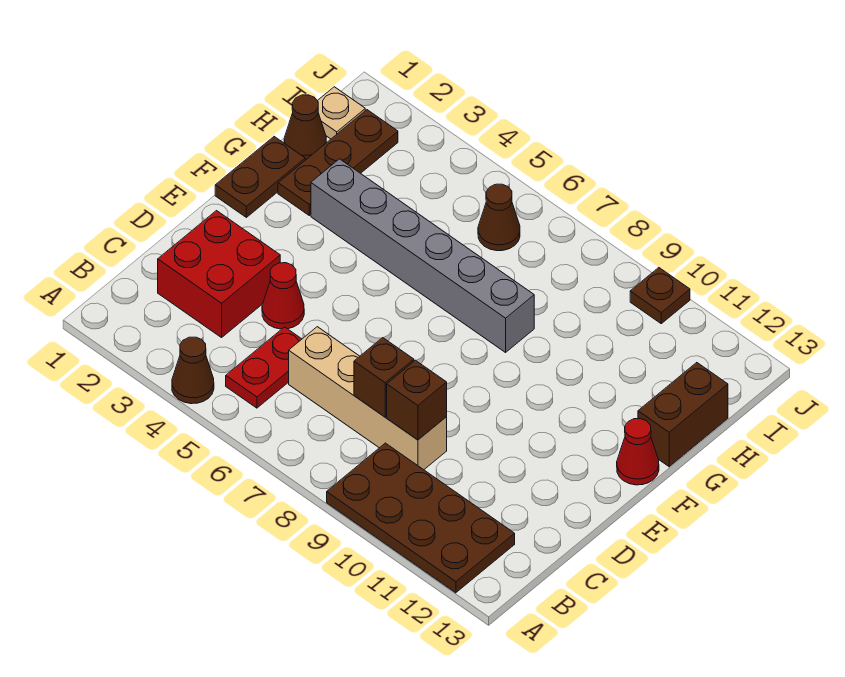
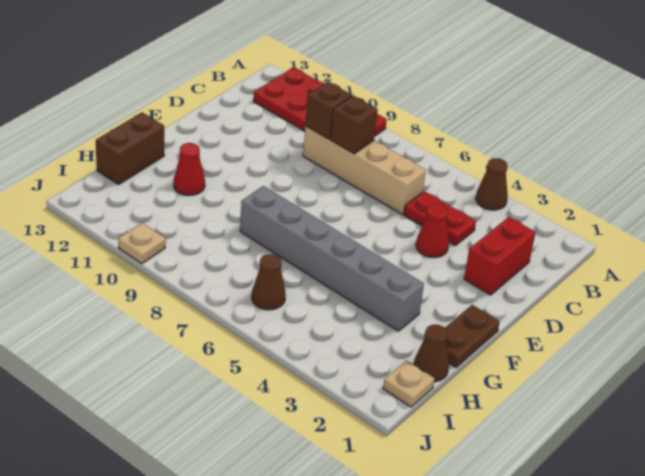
brown plate A9:B12 level 1 -> red plate A9:B12 level 1
red plate B5:C5 level 1 -> red plate C4:C5 level 1
red brick C2:D3 level 1 -> red brick C2:D2 level 1
red cone F13 level 1 -> red cone G11 level 1
brown plate G2:I2 level 1 -> none
brown plate J10 level 1 -> tan plate J10 level 1

